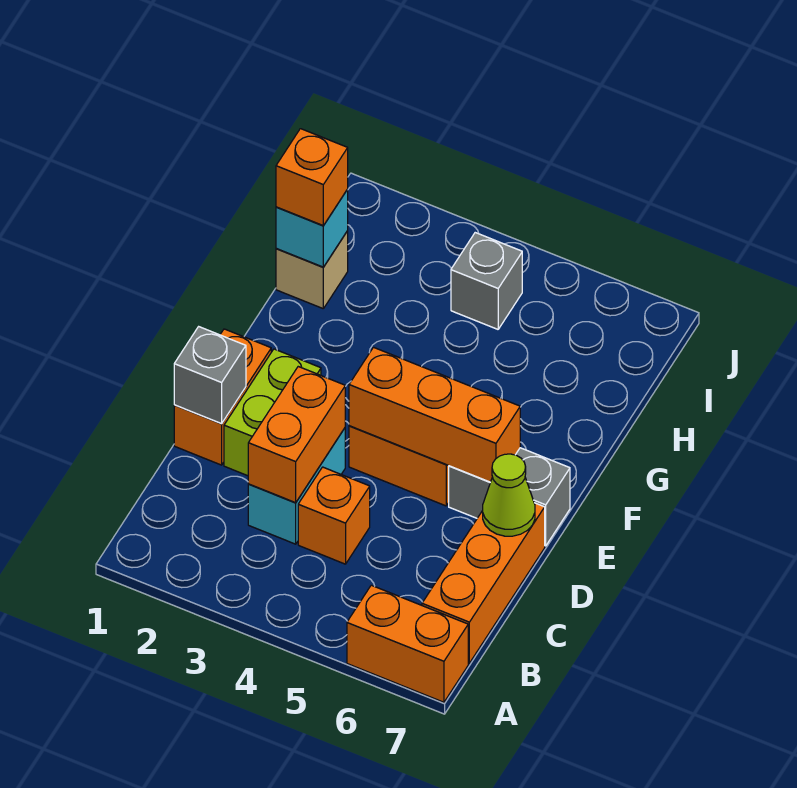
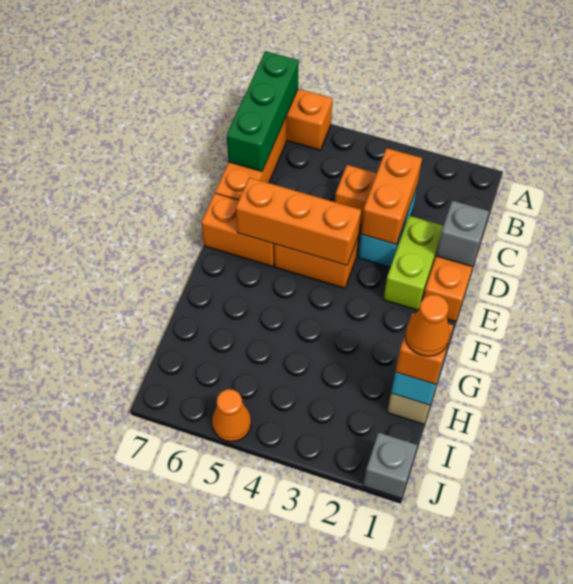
none -> green brick A7:C7 level 2
lime cone D7 level 2 -> none
grey brick E6:E7 level 1 -> orange brick E6:E7 level 1
none -> orange cone H1 level 4
grey brick I4 level 1 -> grey brick J1 level 1
none -> orange cone J5 level 1

